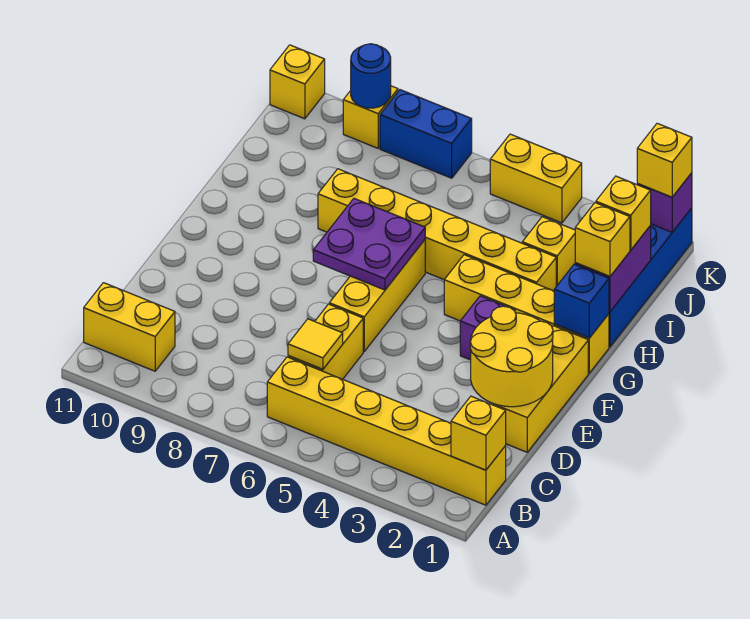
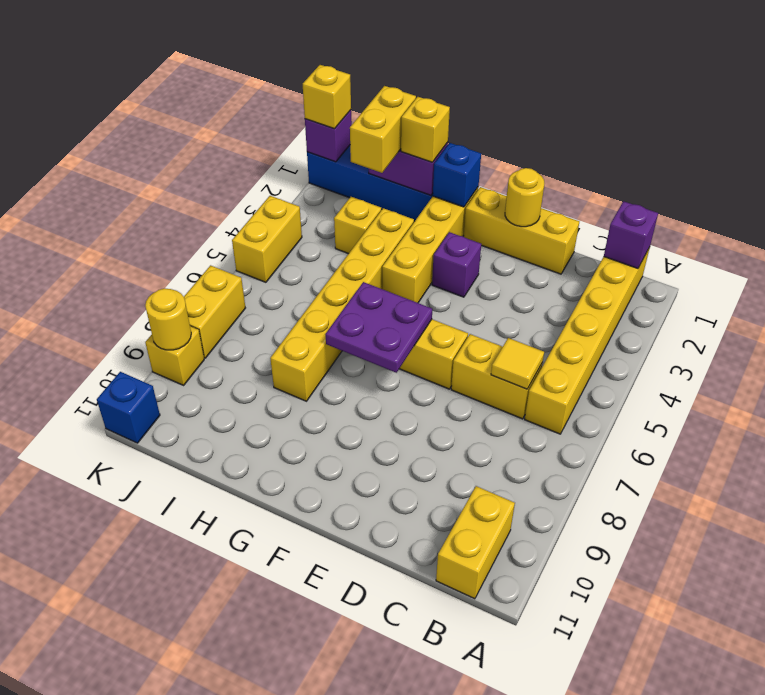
yellow brick B1 level 2 -> purple brick B1 level 2
yellow round brick D1:E2 level 2 -> yellow round brick E1 level 2
yellow brick I1 level 3 -> yellow brick I1:I2 level 3
blue brick K7:K8 level 1 -> yellow brick K7:K8 level 1
blue round brick K9 level 2 -> yellow round brick K9 level 2
yellow brick K11 level 1 -> blue brick K11 level 1

